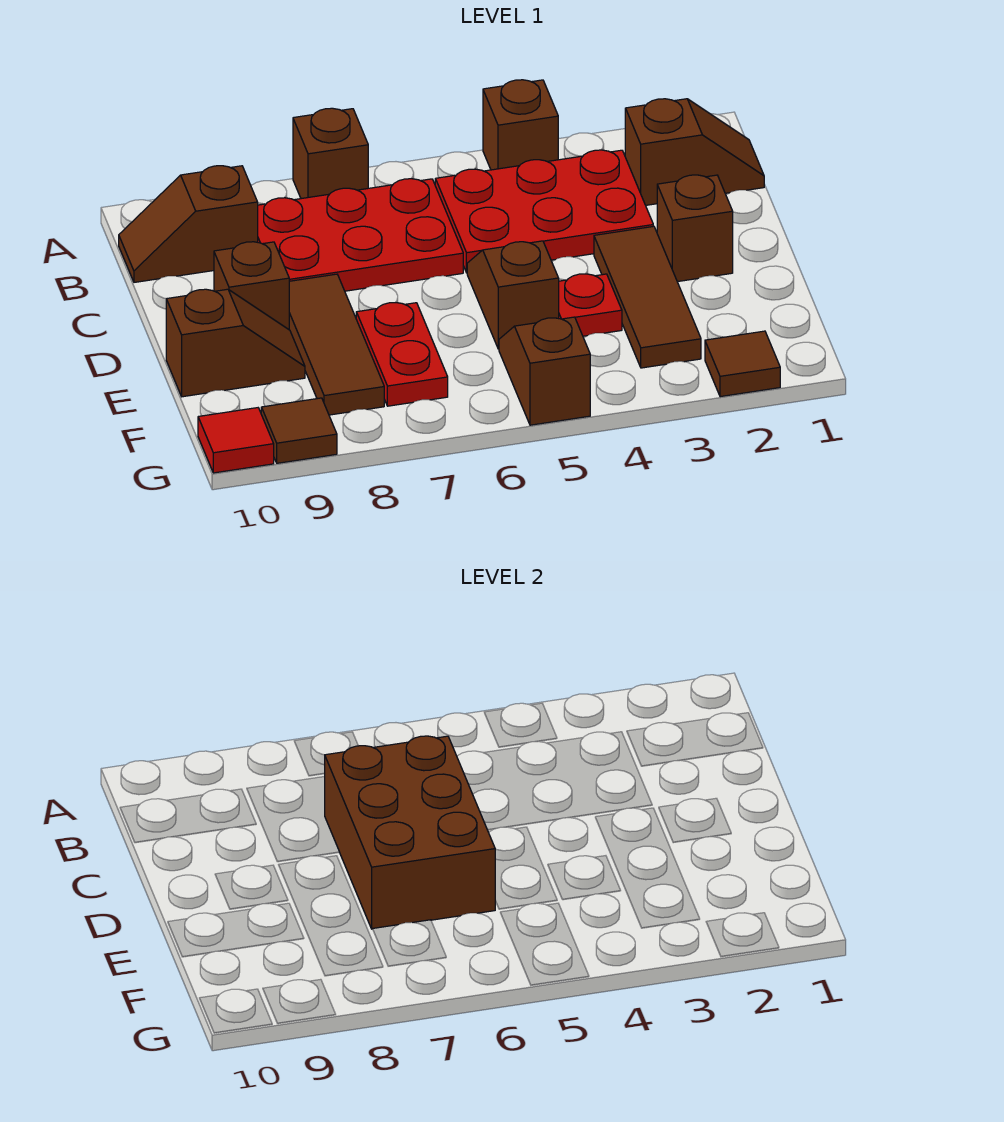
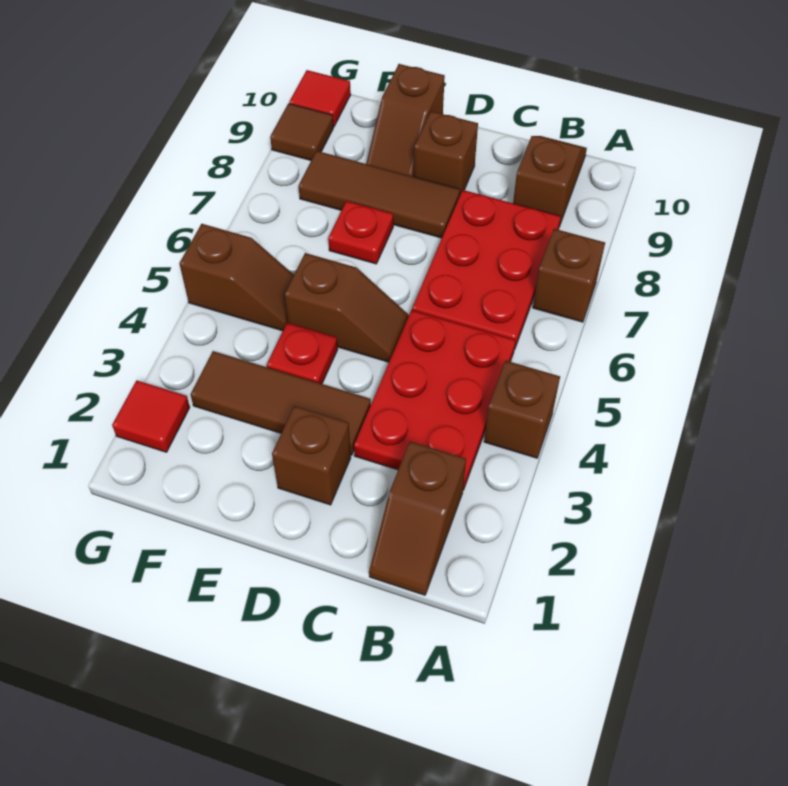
brown brick C6:E7 level 2 -> none
red plate E7:F7 level 1 -> red plate E7 level 1
brown tile G2 level 1 -> red tile G2 level 1

